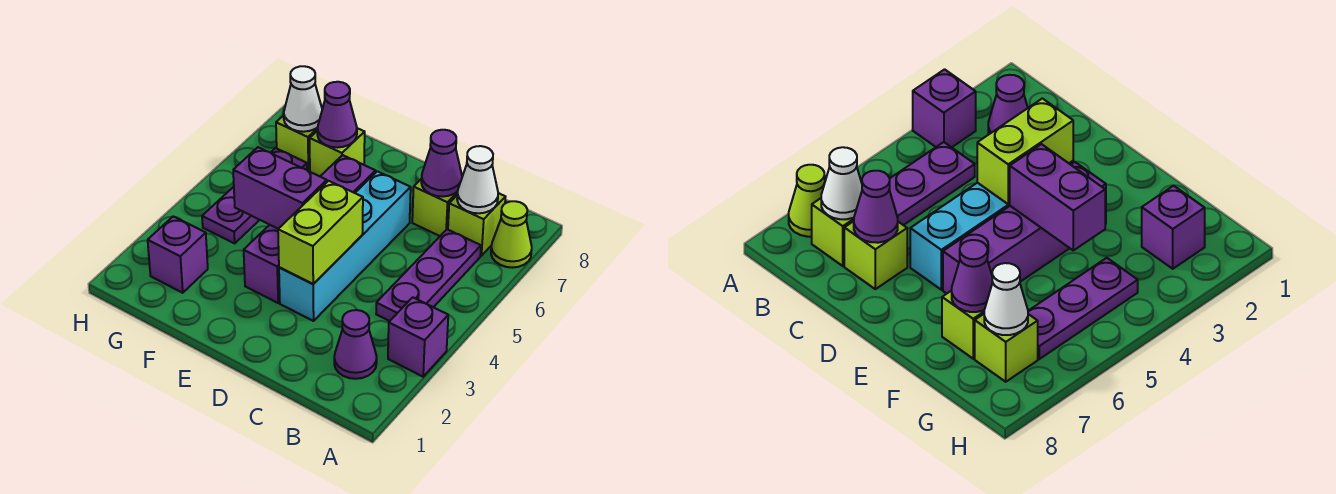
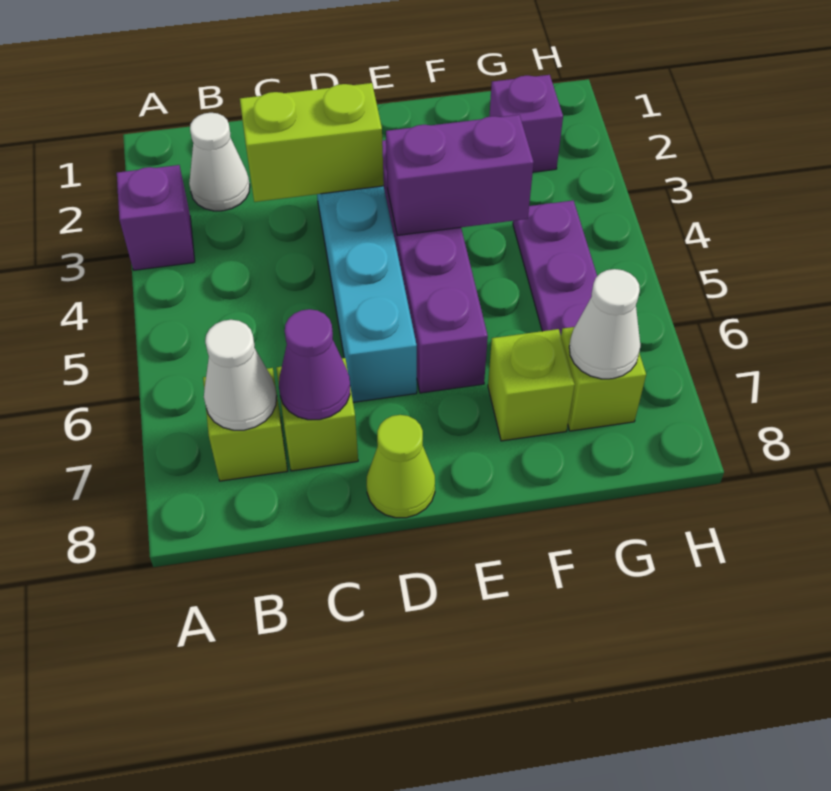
lime cone A7 level 1 -> lime cone D8 level 1
purple cone B2 level 1 -> white cone B2 level 1
purple plate B4:B6 level 1 -> none
lime brick D3:D4 level 2 -> lime brick C3:D3 level 2
purple cone F7 level 2 -> none

